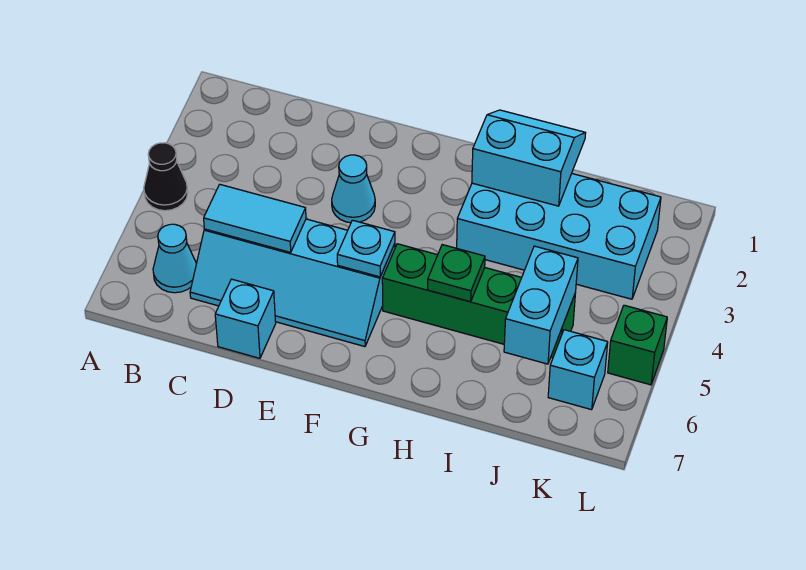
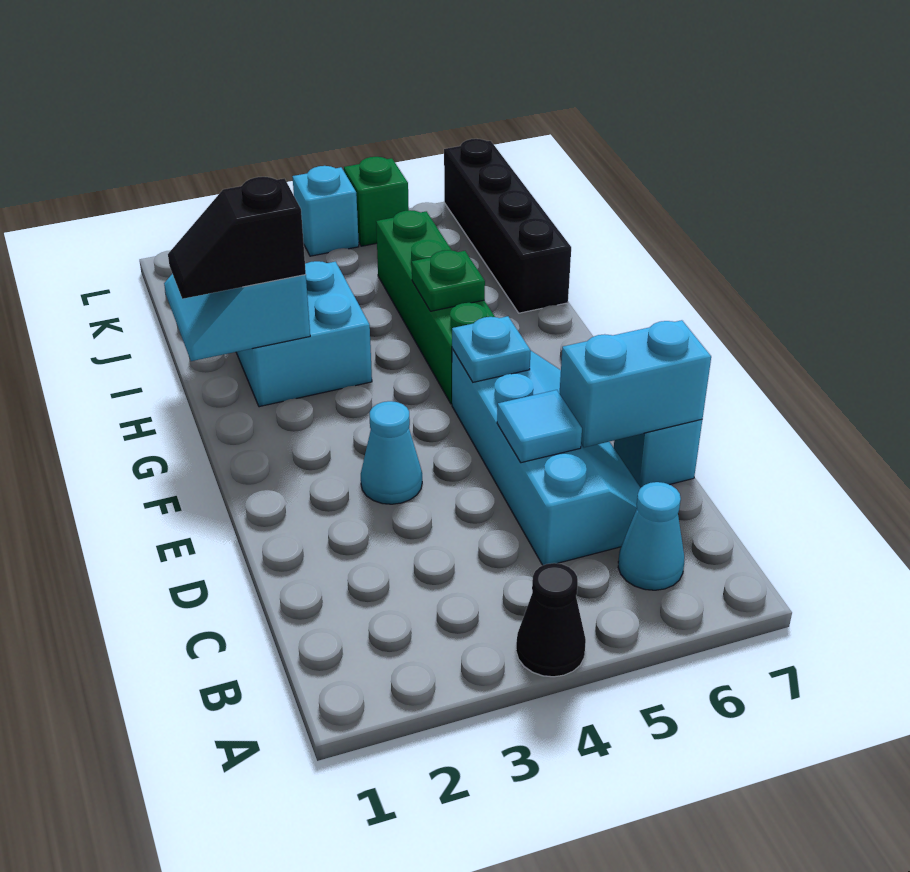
cyan tile C5:D5 level 2 -> cyan tile D5 level 2
none -> black slope H1:H2 level 3 top 2
cyan brick H2:K3 level 1 -> cyan brick H2:I3 level 1
none -> black brick I7:L7 level 1
cyan brick J5:J6 level 2 -> cyan brick D6:D7 level 2
cyan brick K6 level 1 -> cyan brick L4 level 1

